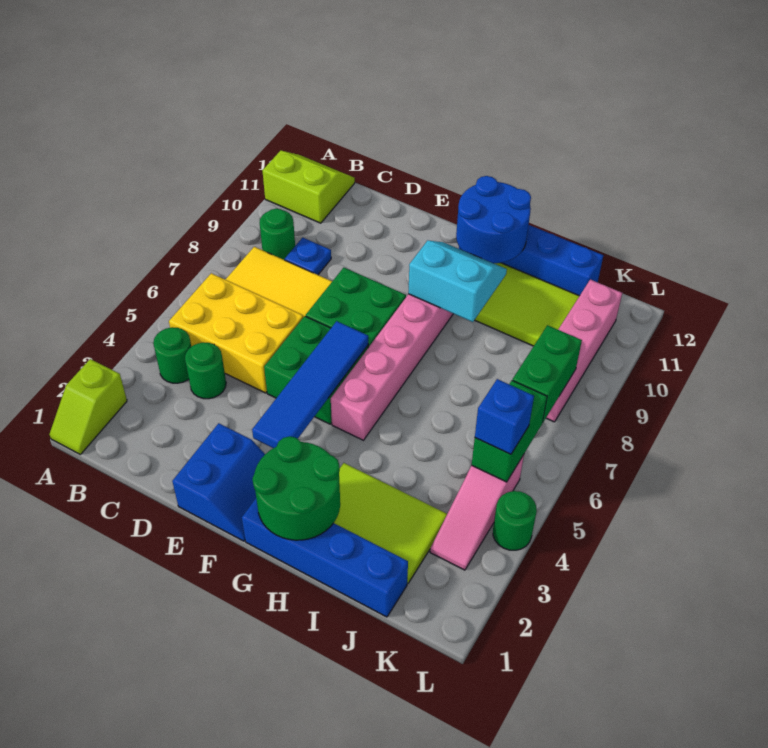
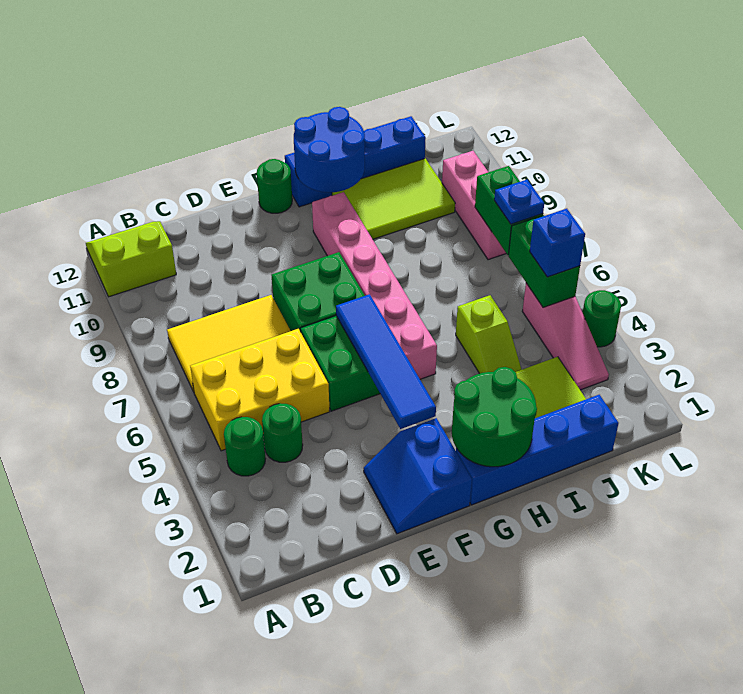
lime slope A1:A2 level 1 top 2 -> lime slope I4:I5 level 1 top 5
green round brick B9 level 1 -> green round brick F12 level 1
blue plate C9 level 1 -> blue plate K7 level 3
blue slope E1:F2 level 1 top E -> blue slope E1:F2 level 1 top F
cyan slope G9:H10 level 2 top 9 -> none
pink brick K8:K11 level 1 -> pink brick K8:K10 level 1

